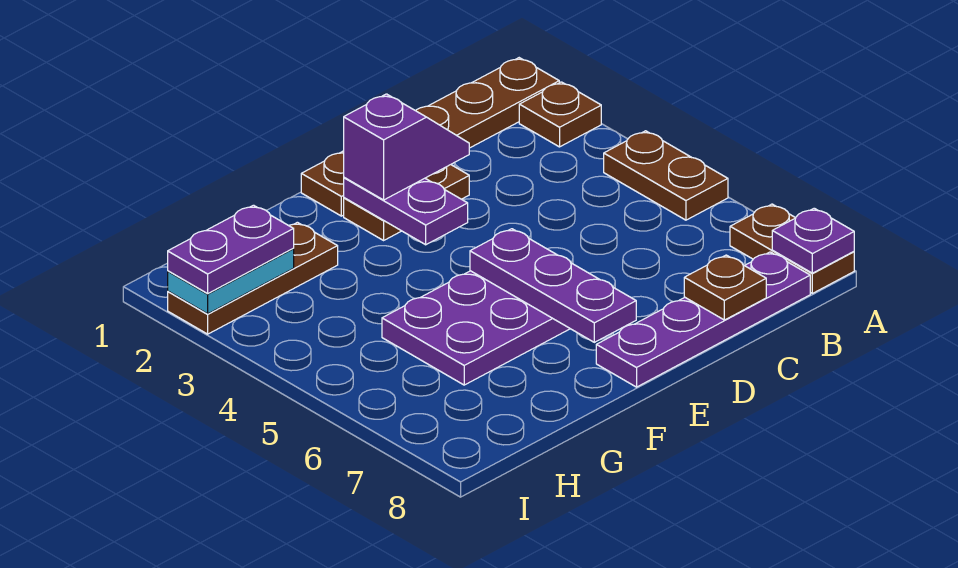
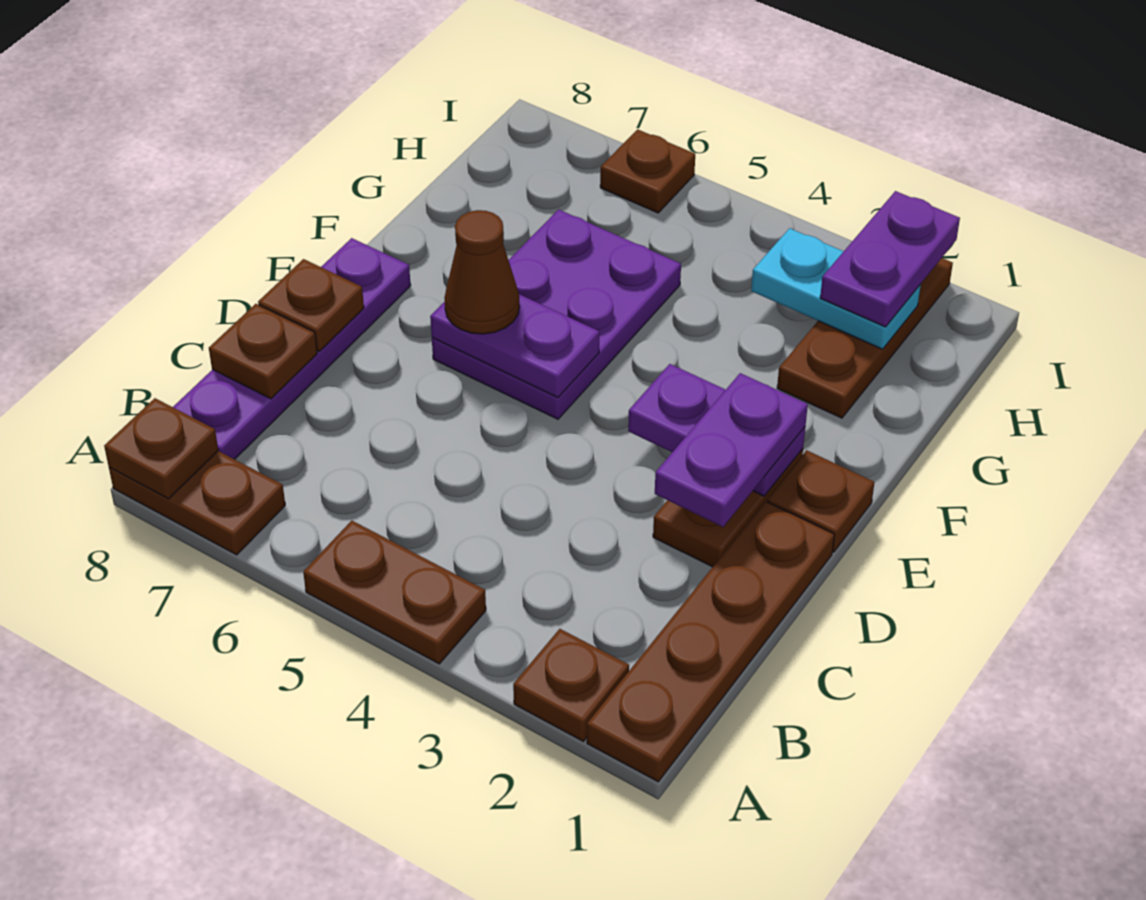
purple plate A8 level 2 -> brown plate A8 level 2
purple slope D2:E2 level 3 top E -> purple plate D2:E2 level 3
none -> brown plate D8 level 2
purple plate E5:E7 level 2 -> purple plate E5:E6 level 2
none -> brown cone E6 level 3
cyan plate H2:I2 level 2 -> cyan plate H2:H3 level 2
none -> brown plate I6 level 1

